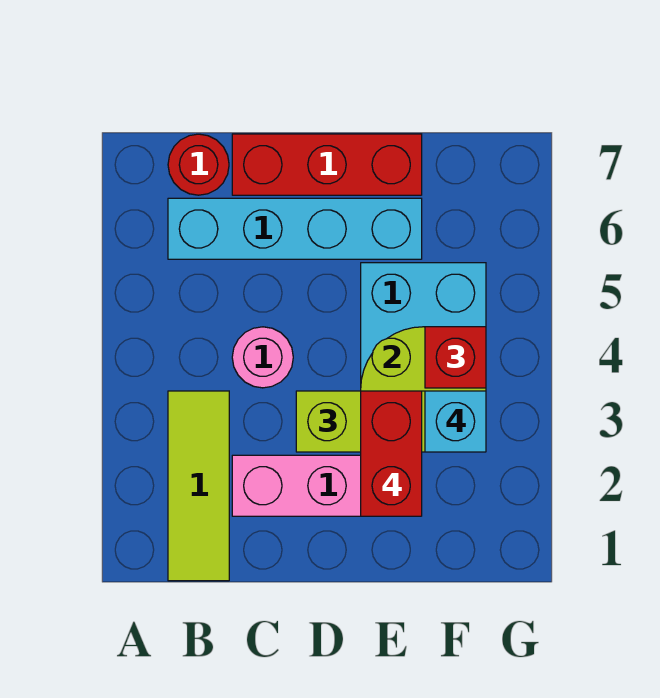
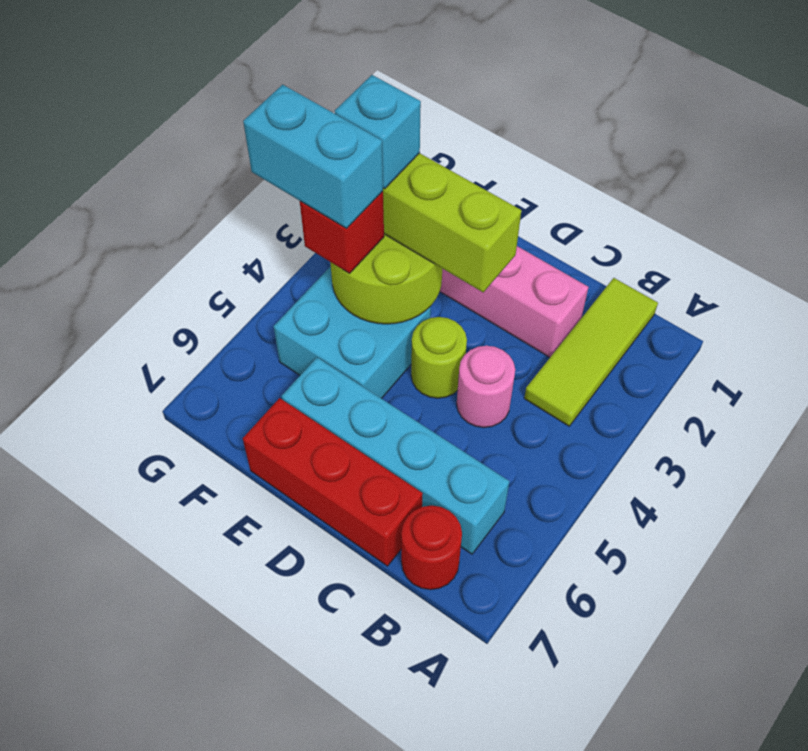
none -> lime round brick D4 level 1
red brick E2:E3 level 4 -> none
none -> cyan brick F4:G4 level 4

